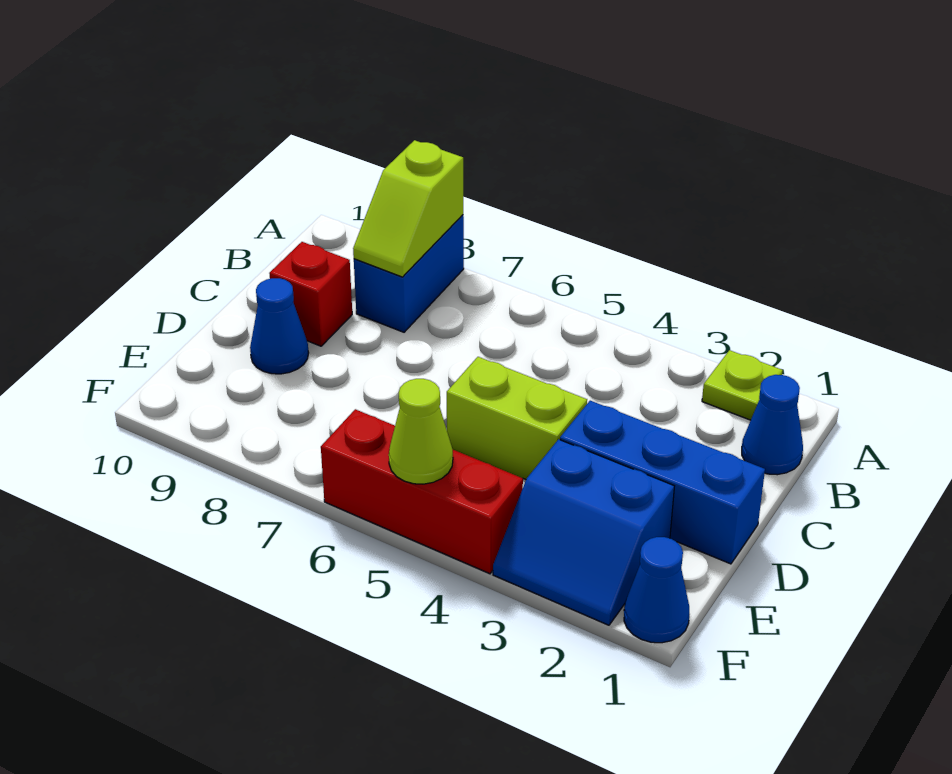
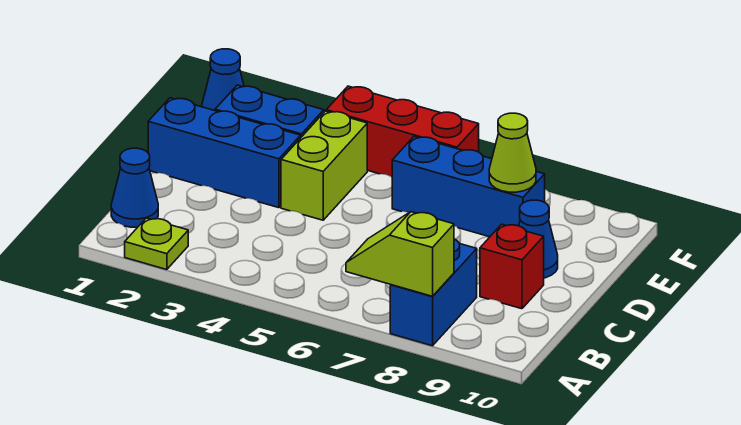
lime slope A8:B8 level 2 top A -> lime slope A7:A8 level 2 top 8
lime brick D4:D5 level 1 -> lime brick D4:E4 level 1
none -> blue brick E6:E8 level 1
lime cone F5 level 2 -> lime cone E8 level 2

